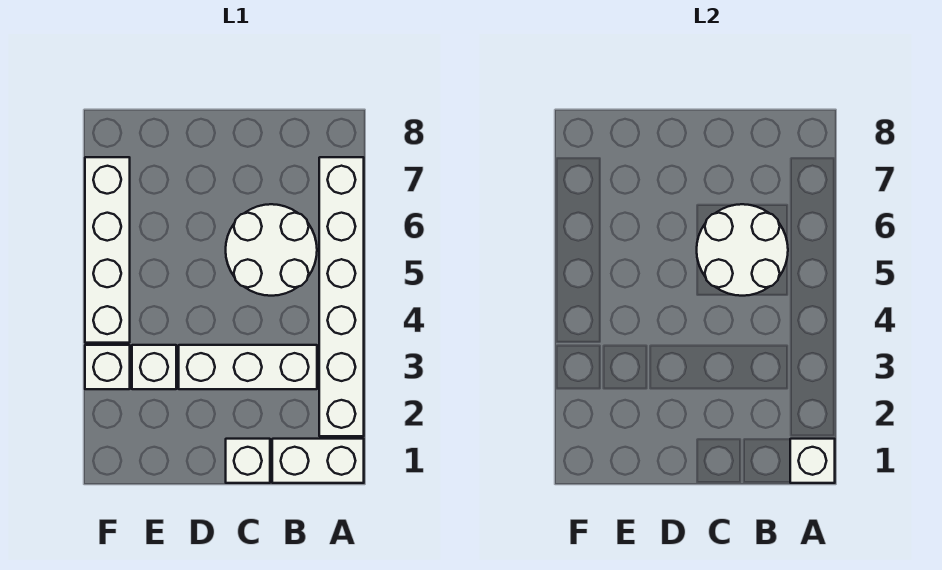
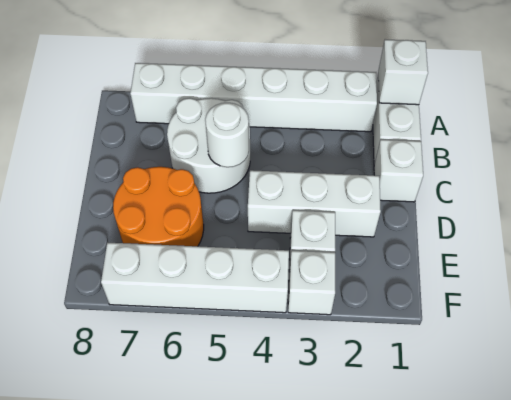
white brick B3:D3 level 1 -> white brick D2:D4 level 1
white round brick B5:C6 level 2 -> white round brick C5 level 2
none -> orange round brick D6:E7 level 1

